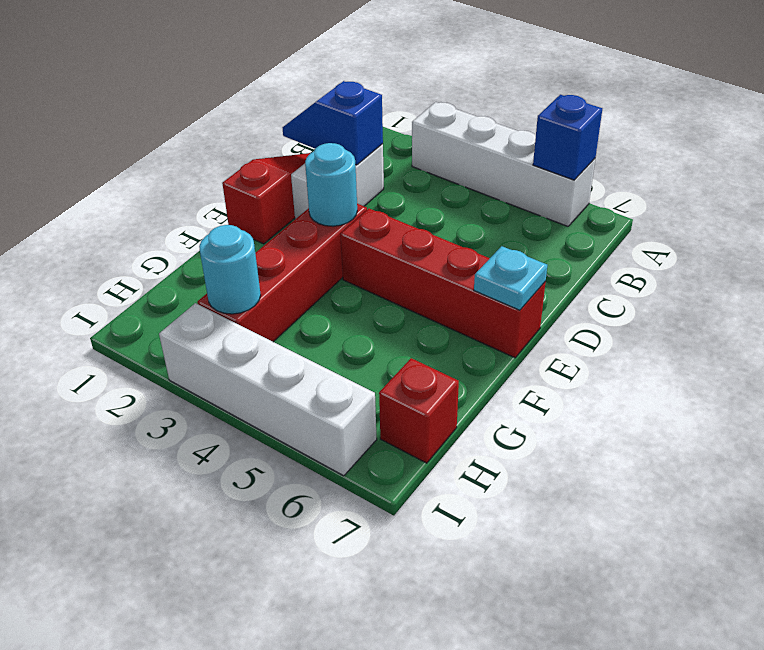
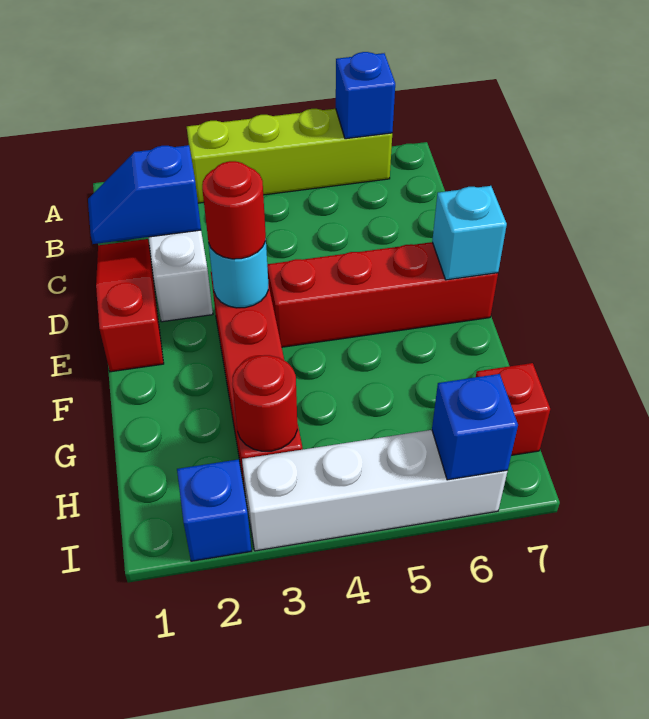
white brick A3:A6 level 1 -> lime brick A3:A6 level 1
none -> red round brick E3 level 3
cyan plate E7 level 2 -> cyan brick E7 level 2
cyan round brick H3 level 2 -> red round brick H3 level 2
none -> blue brick I2 level 1
none -> blue brick I6 level 2

